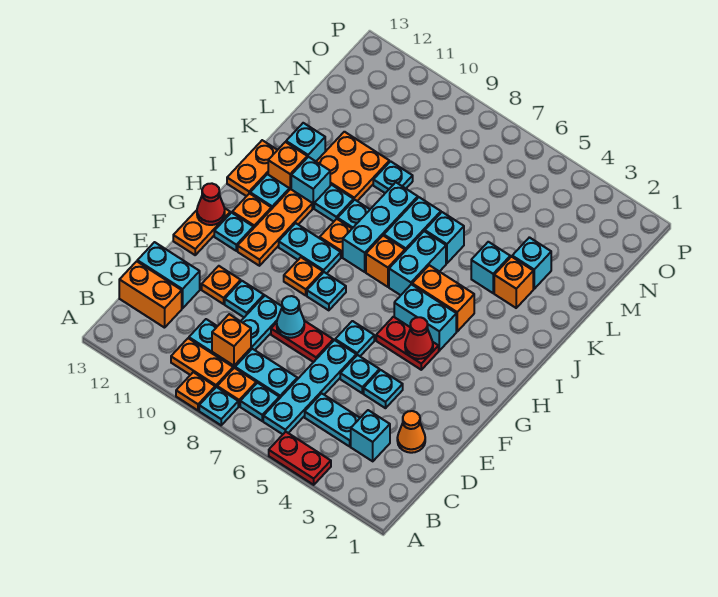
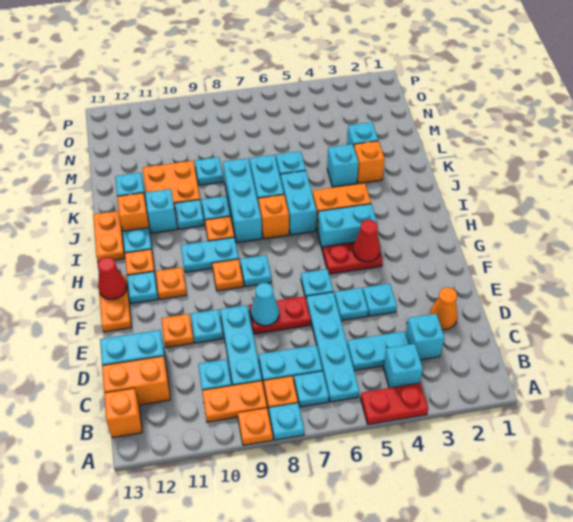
none -> cyan brick B4 level 1
orange brick C9 level 2 -> orange brick B13 level 1
orange plate G11:I11 level 1 -> orange plate G11 level 1

